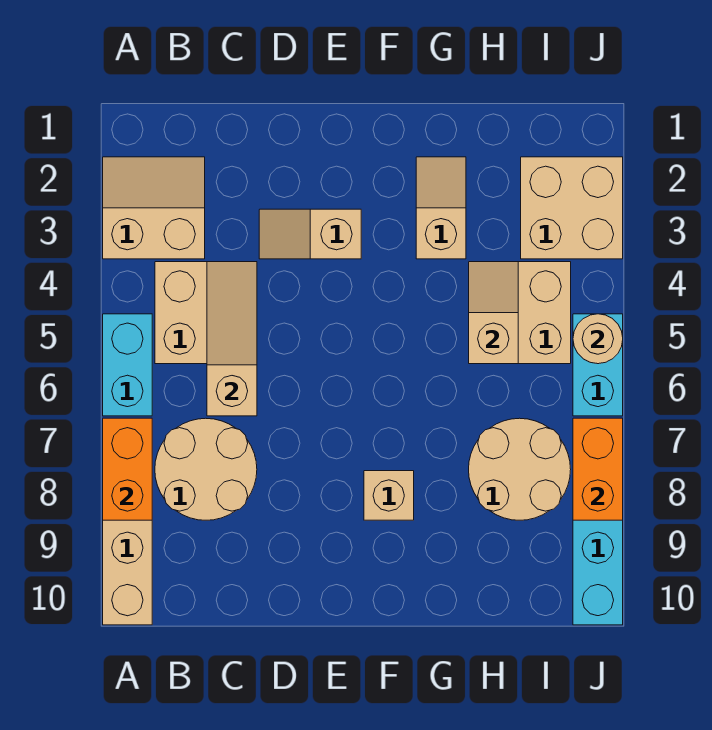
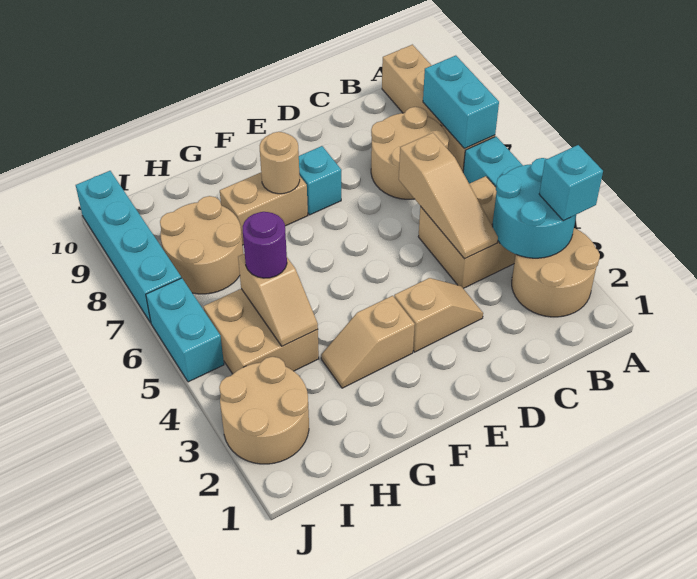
tan slope A2:B3 level 1 top 3 -> tan round brick A2:B3 level 1
none -> cyan round brick A3:B4 level 2
none -> cyan brick A3 level 3
orange brick A7:A8 level 2 -> cyan brick A7:A8 level 2
none -> cyan brick E8 level 1
tan brick F8 level 1 -> tan brick F8:G8 level 1
tan slope G2:G3 level 1 top 3 -> tan slope F3:G3 level 1 top F
none -> purple round brick H5 level 3
tan brick I2:J3 level 1 -> tan round brick I2:J3 level 1
tan round brick J5 level 2 -> tan round brick F8 level 2
orange brick J7:J8 level 2 -> none

